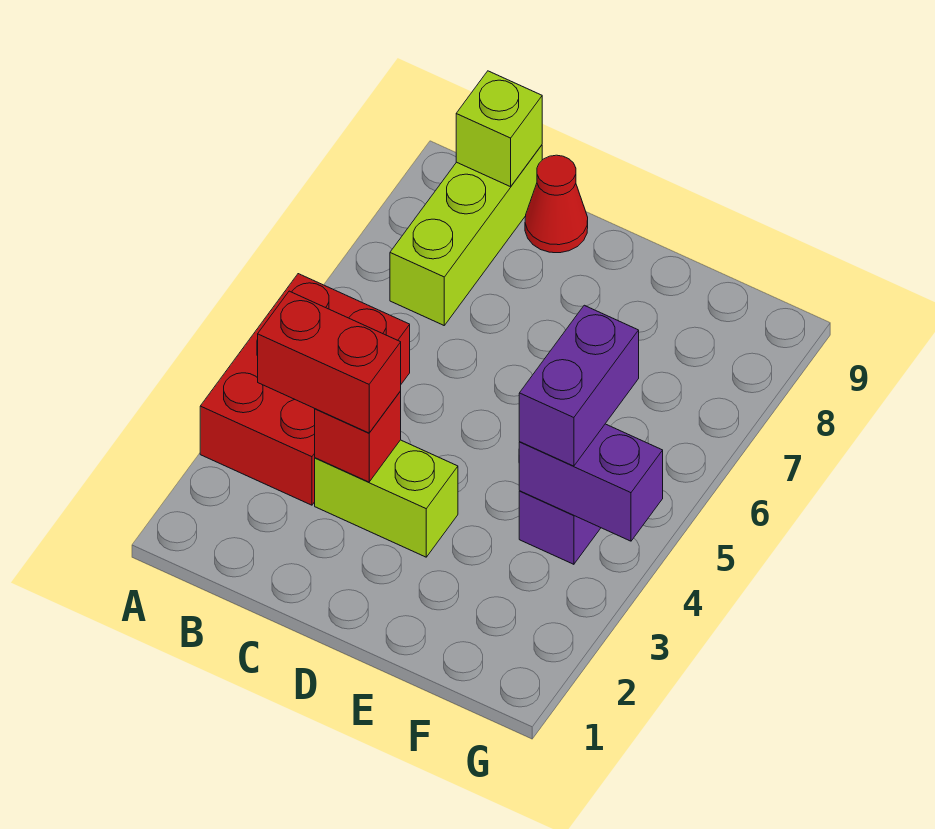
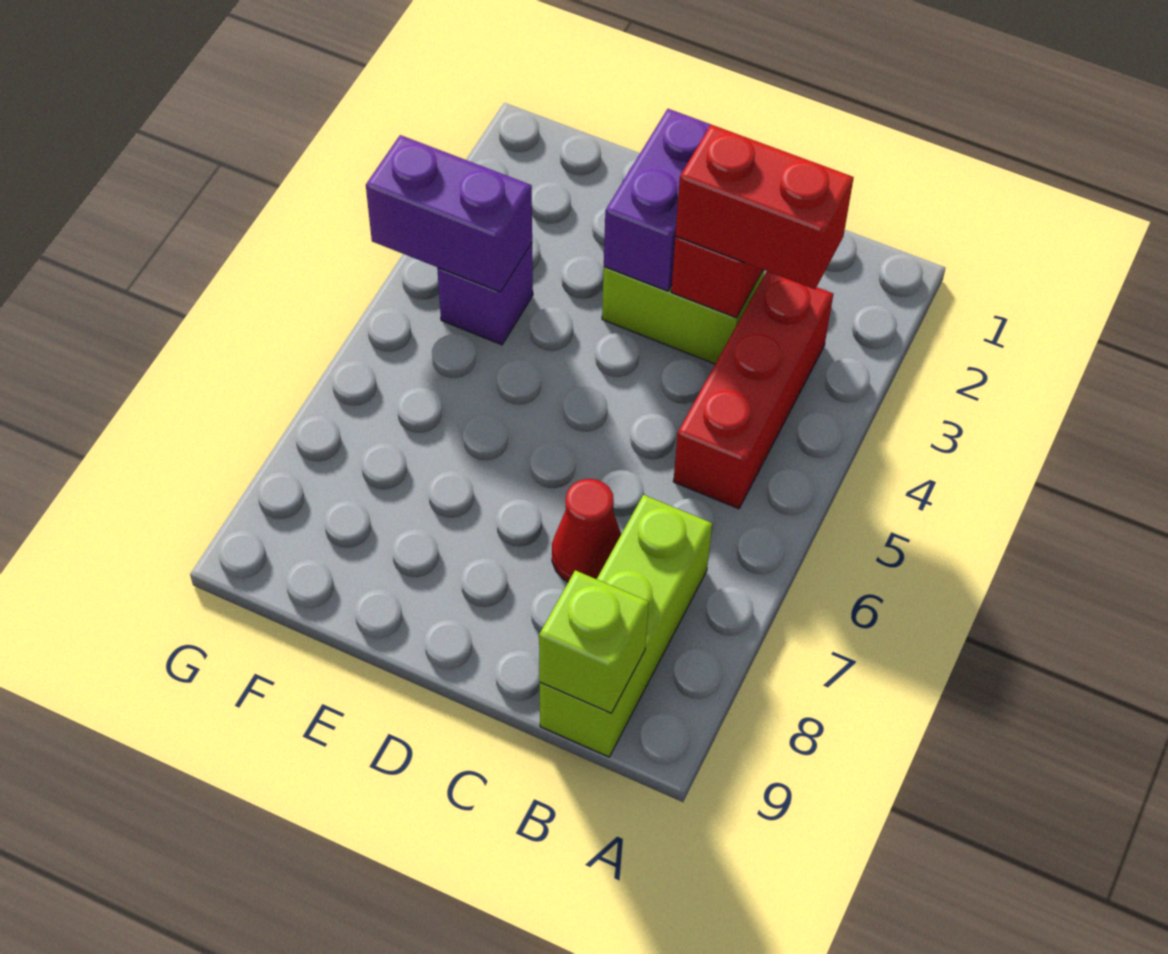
red brick A3:B5 level 1 -> red brick B3:B5 level 1
red cone C9 level 1 -> red cone C7 level 1
purple brick F4:F5 level 3 -> purple brick D2:D3 level 2

